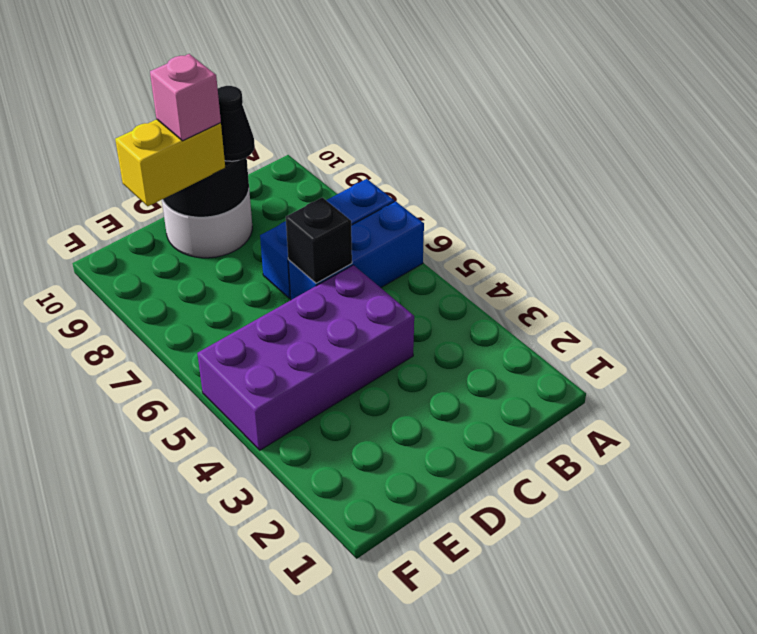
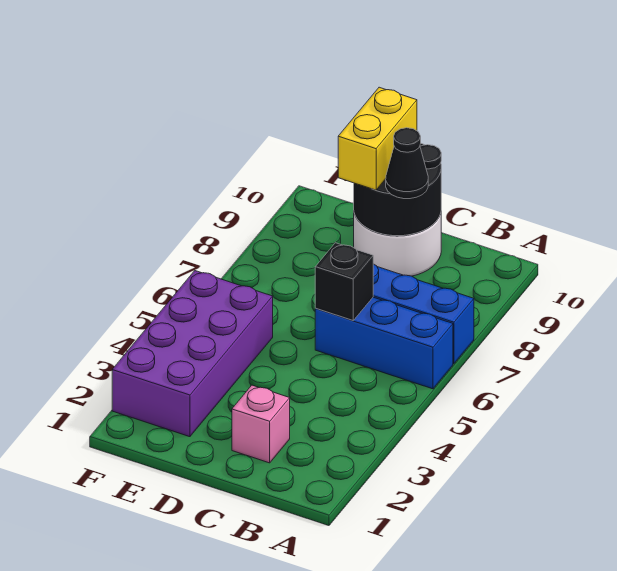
purple brick C4:F5 level 1 -> purple brick E2:F5 level 1
yellow brick D9:E9 level 3 -> yellow brick D9:D10 level 3
pink brick D9 level 4 -> pink brick C2 level 1

